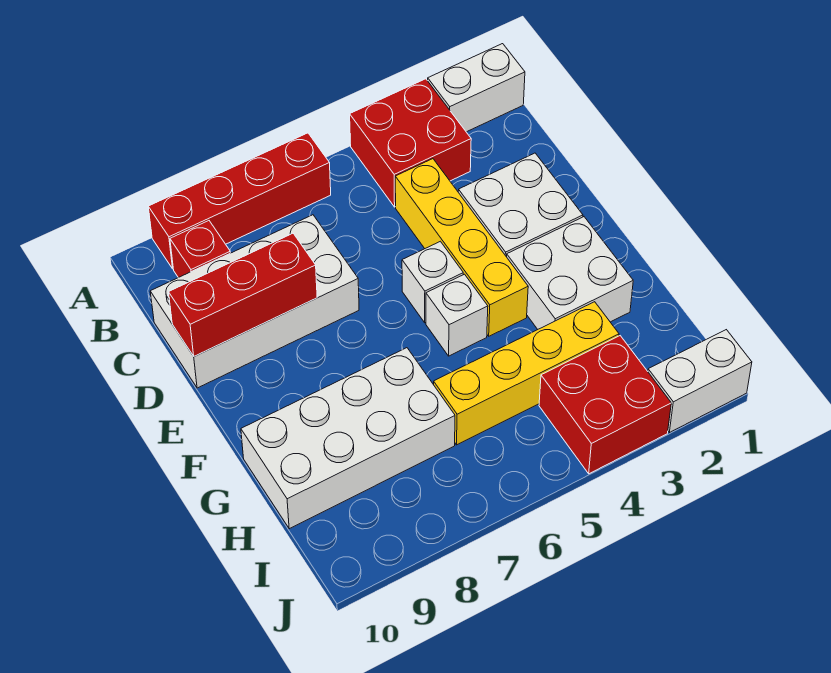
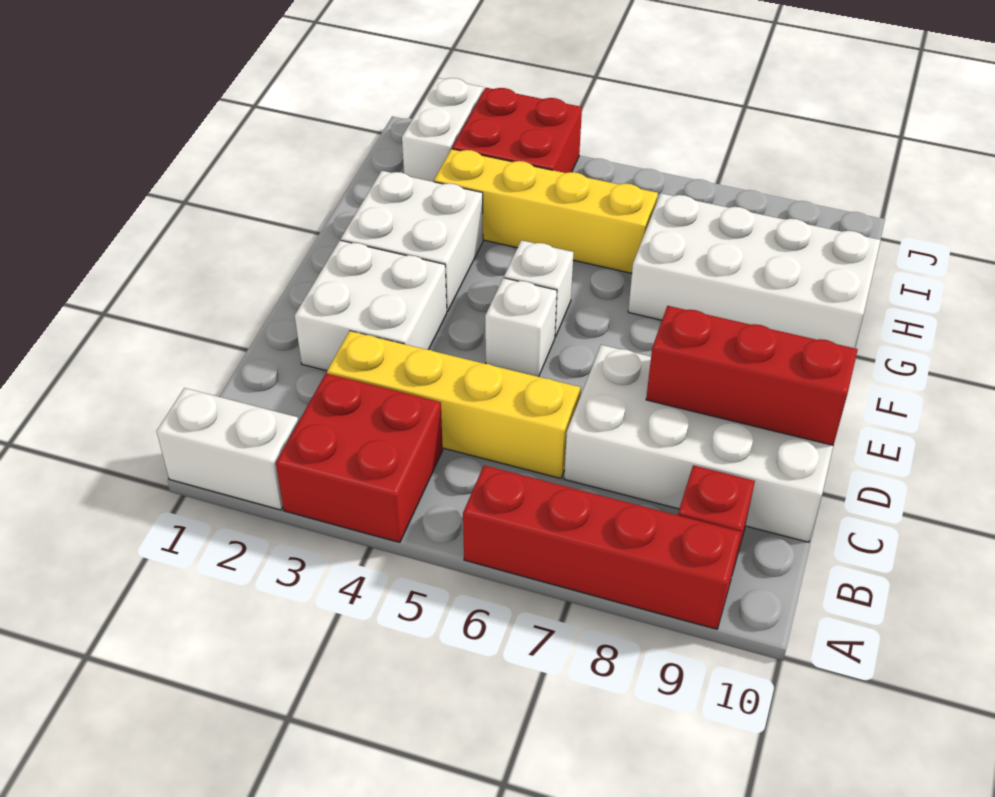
yellow brick C4:F4 level 1 -> yellow brick C3:C6 level 1
white brick J1:J2 level 1 -> white brick I2:J2 level 1

